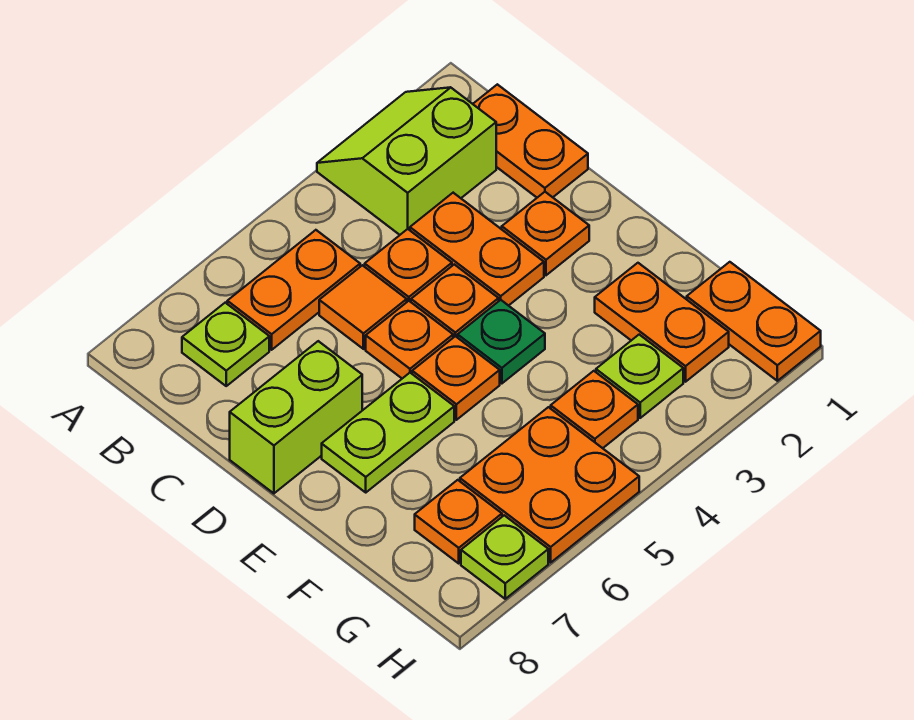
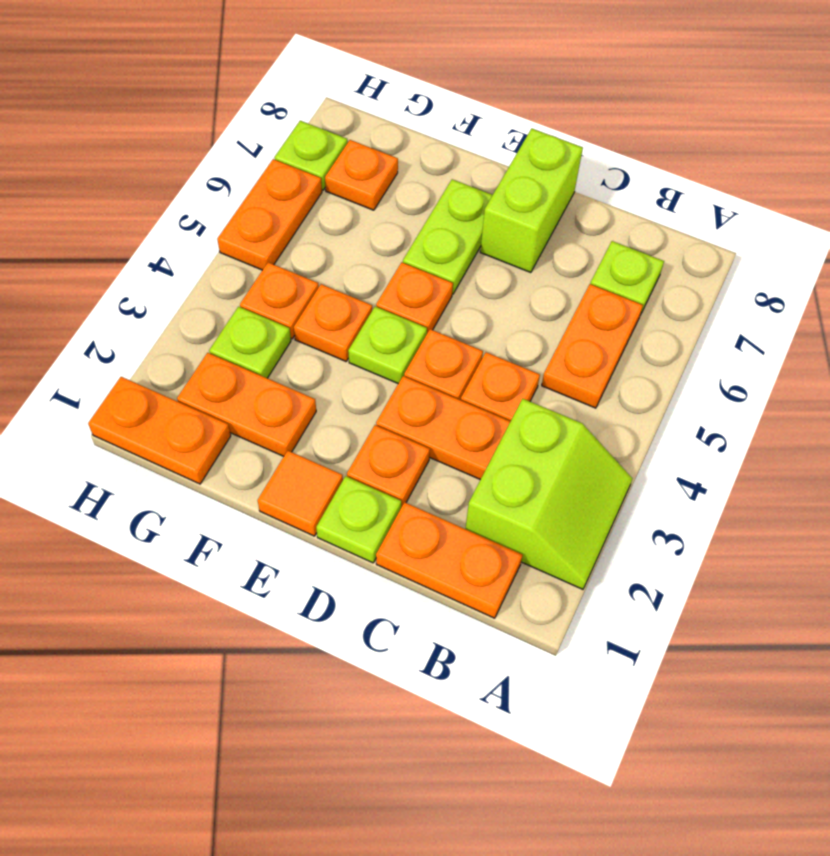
orange tile C5 level 1 -> orange tile E1 level 1
none -> lime plate D1 level 1
orange plate D5 level 1 -> orange plate F4 level 1
green plate E4 level 1 -> lime plate E4 level 1
orange plate G5:H6 level 1 -> orange plate H5:H6 level 1

